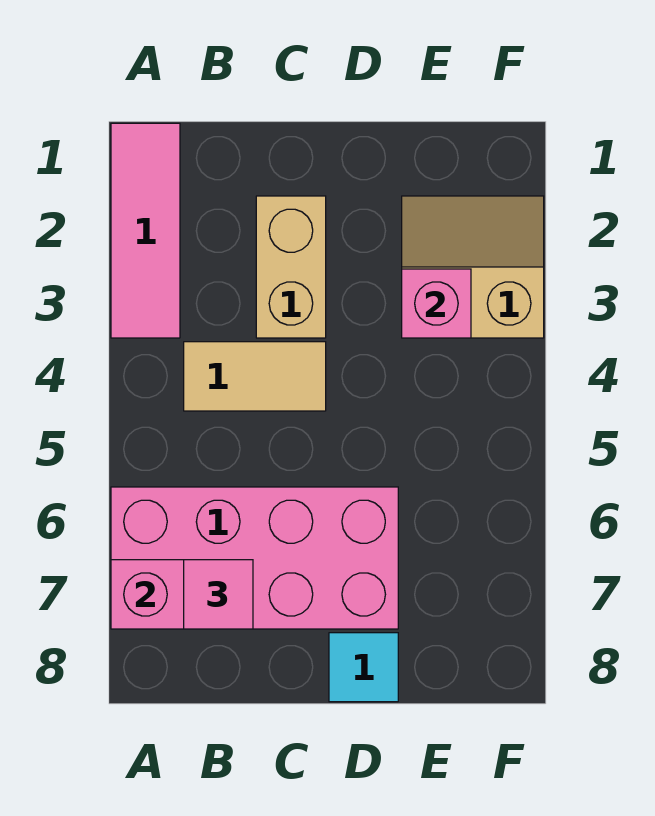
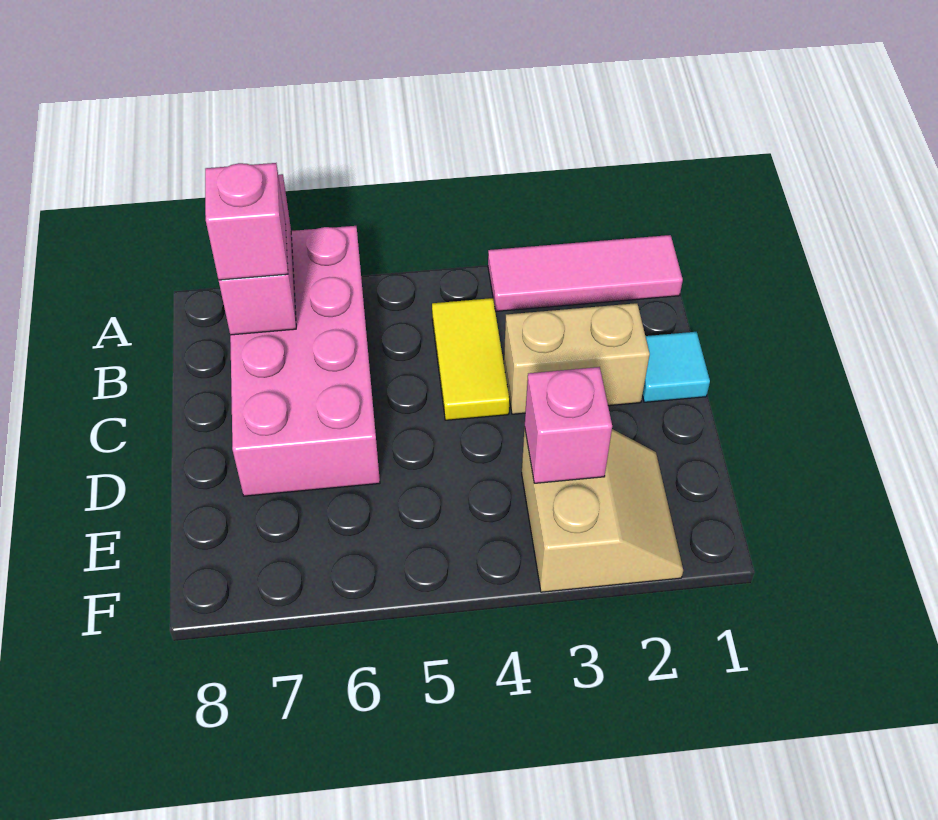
tan tile B4:C4 level 1 -> yellow tile B4:C4 level 1
pink tile B7 level 3 -> pink brick B7 level 3
cyan tile D8 level 1 -> cyan tile C1 level 1

